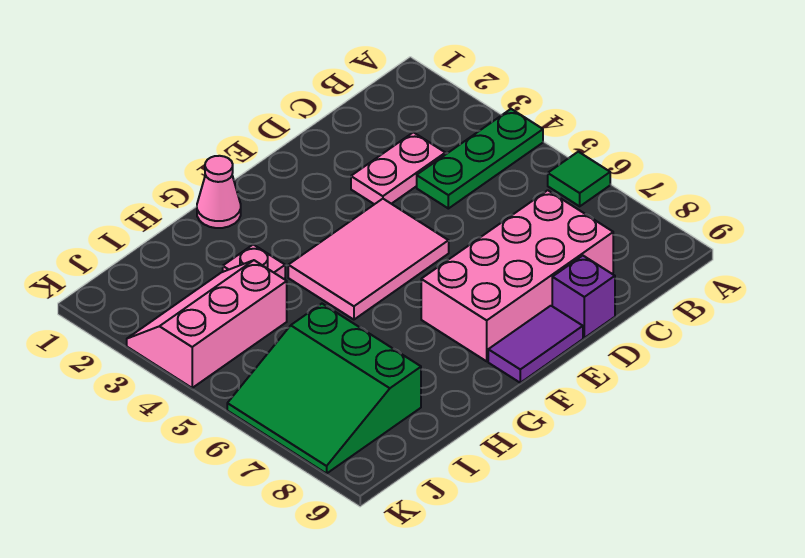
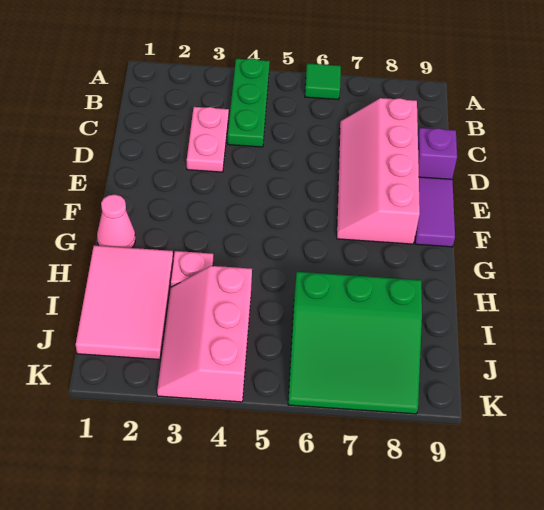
pink brick C7:F8 level 1 -> pink slope C7:F8 level 1 top 8
pink tile E4:G5 level 1 -> pink tile H1:J2 level 1

